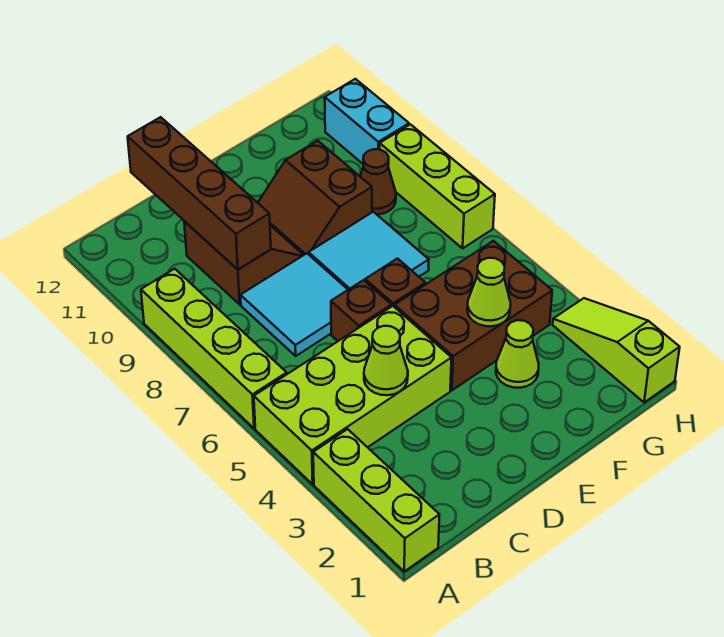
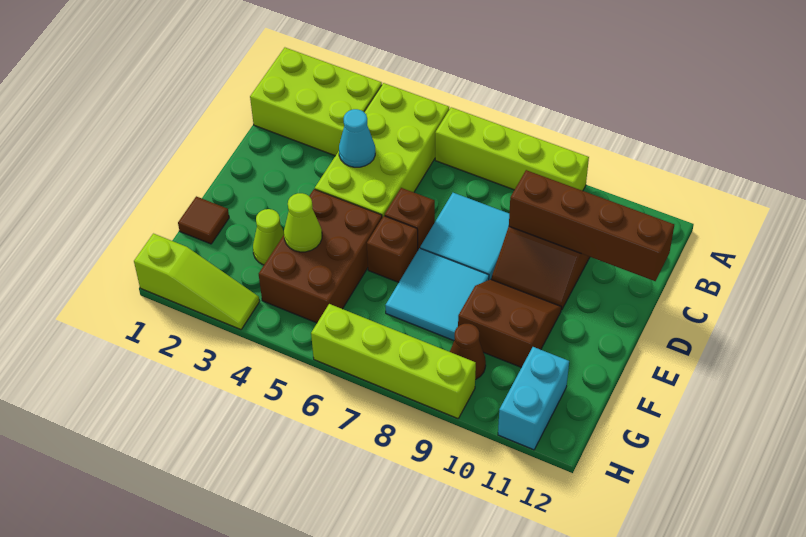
lime brick A1:A3 level 1 -> lime brick A1:B3 level 1
lime cone C4 level 2 -> cyan cone C4 level 2
none -> brown tile F1 level 1
lime brick H7:H9 level 1 -> lime brick H6:H9 level 1
cyan brick H10:H11 level 1 -> cyan brick G11:H11 level 1

